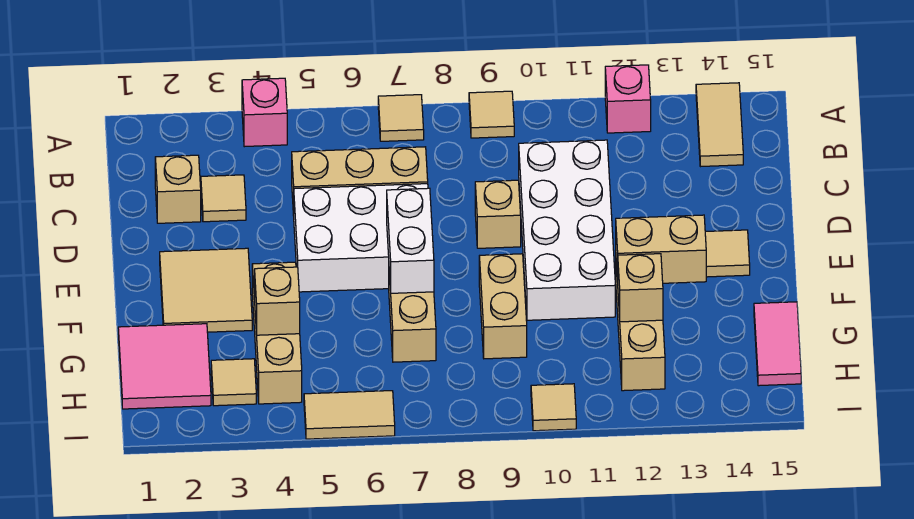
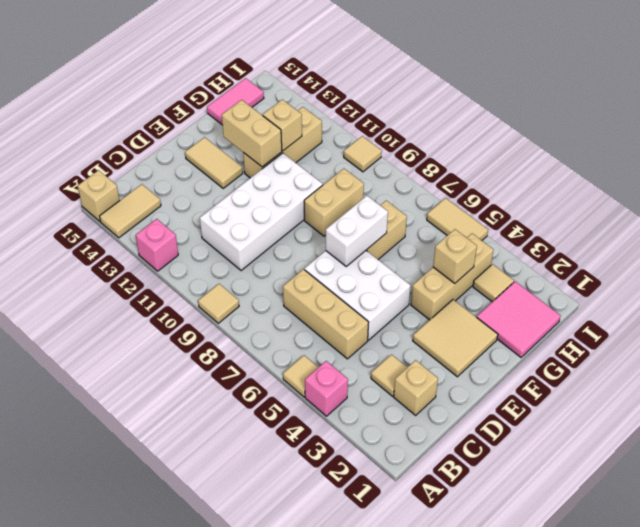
tan tile A7 level 1 -> tan tile A5 level 1
tan brick D9 level 1 -> tan brick A15 level 1

